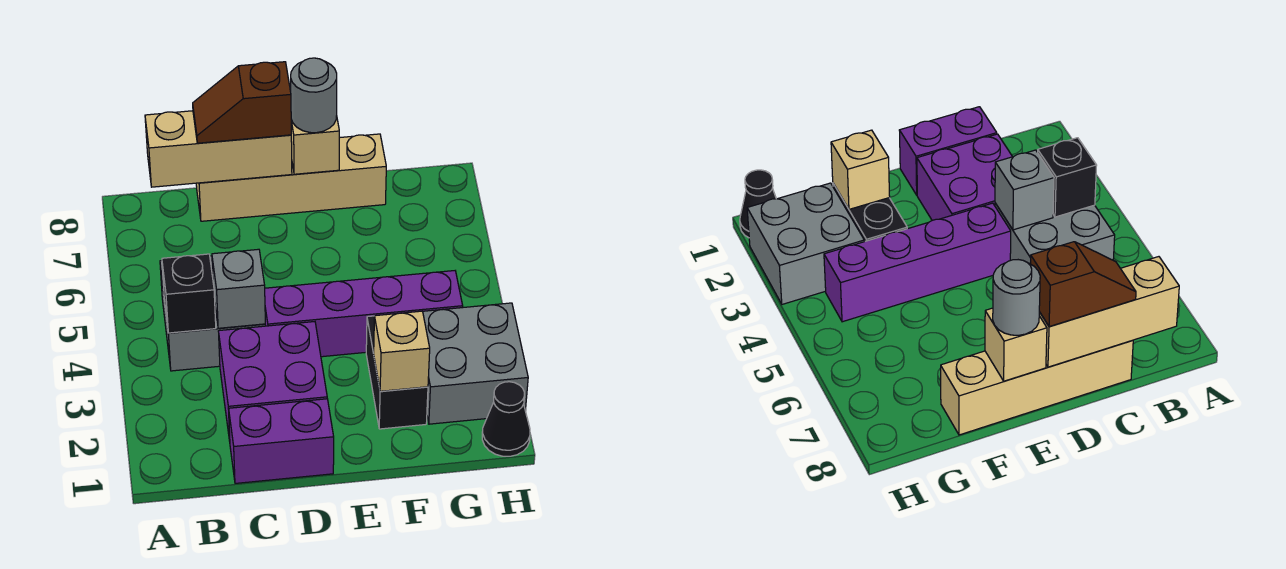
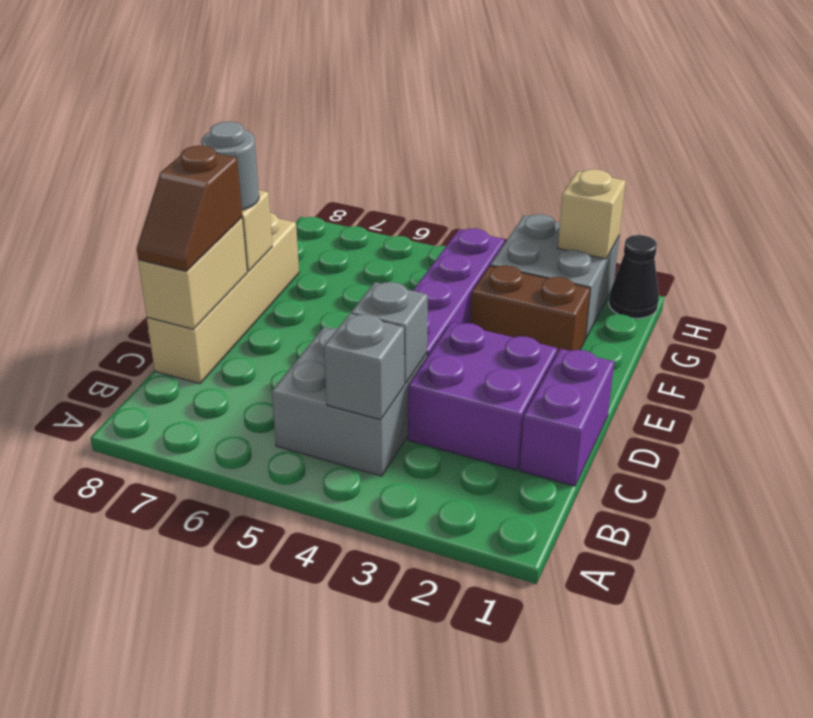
black brick B4 level 2 -> grey brick B4 level 2
tan brick B8:D8 level 2 -> tan brick C8:D8 level 2
black brick F2:F3 level 1 -> brown brick F2:F3 level 1
tan brick F2 level 2 -> tan brick H2 level 2

